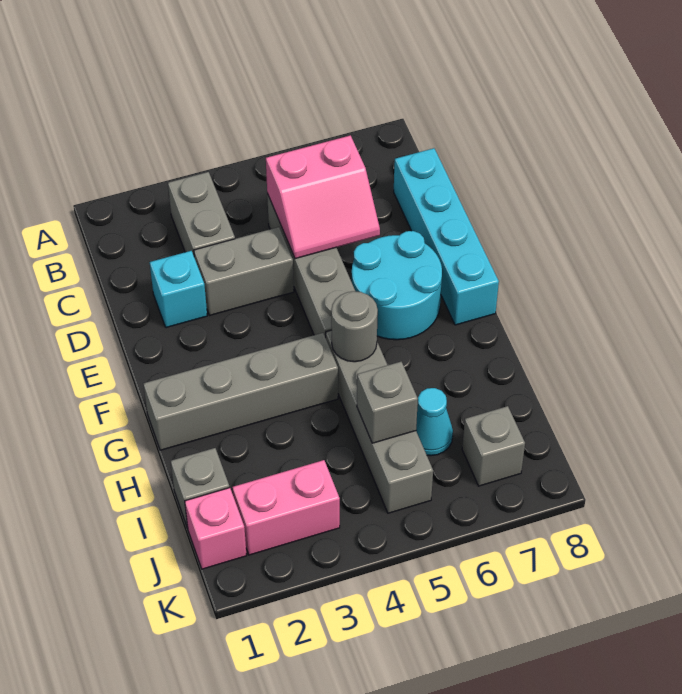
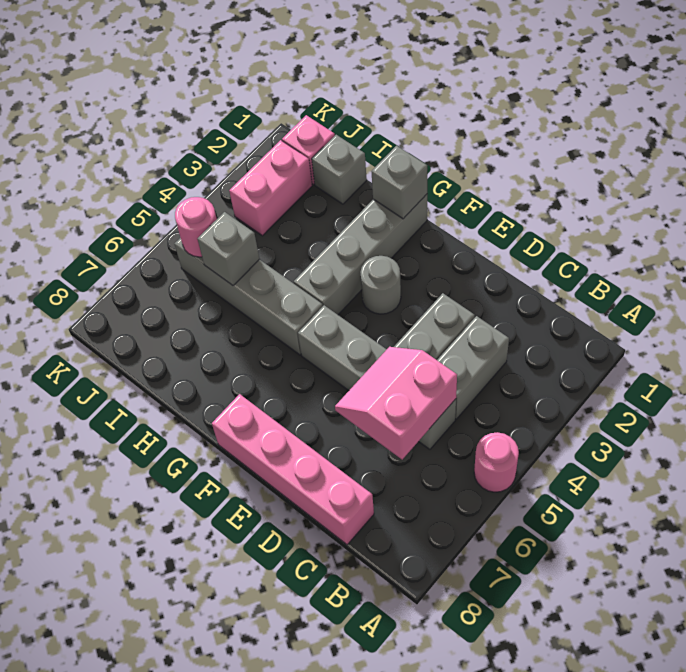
none -> pink round brick A5 level 1
grey brick B3:C3 level 1 -> grey brick C3:C4 level 1
cyan brick C8:F8 level 1 -> pink brick C8:F8 level 1
cyan brick D2 level 1 -> none
cyan round brick E6:F7 level 1 -> none
grey round brick G5 level 2 -> grey round brick F3 level 1
cyan cone I6 level 1 -> none
none -> pink round brick J5 level 2
grey brick J7 level 1 -> grey brick G1 level 2

